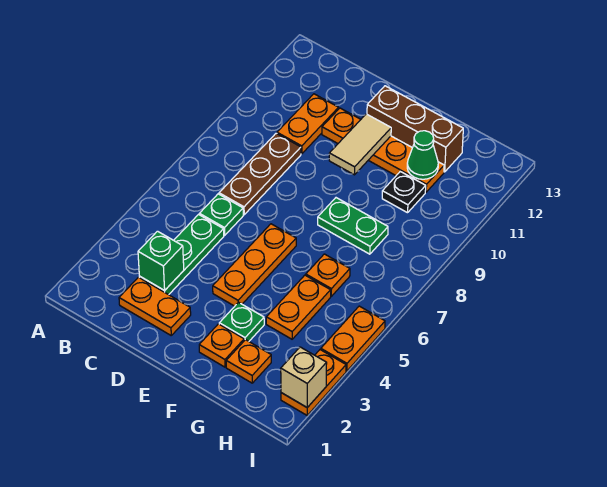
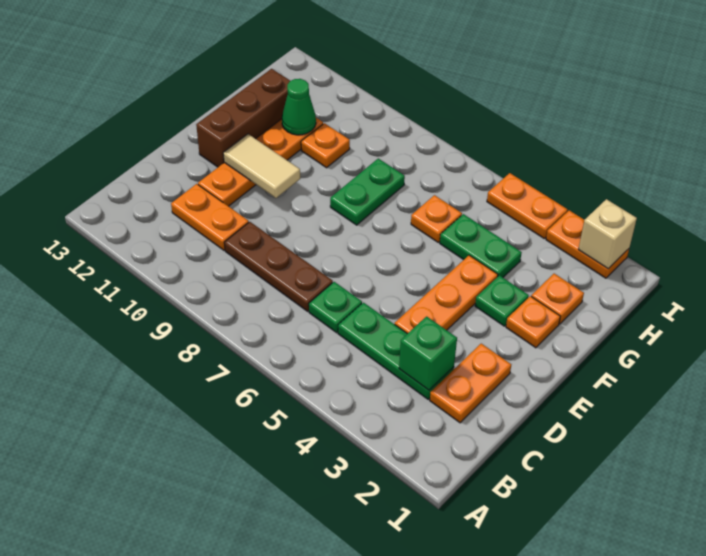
orange plate E4:E6 level 1 -> orange plate D4:F4 level 1
orange plate G4:G5 level 1 -> green plate G4:G5 level 1
black plate G10 level 1 -> orange plate G10 level 1

